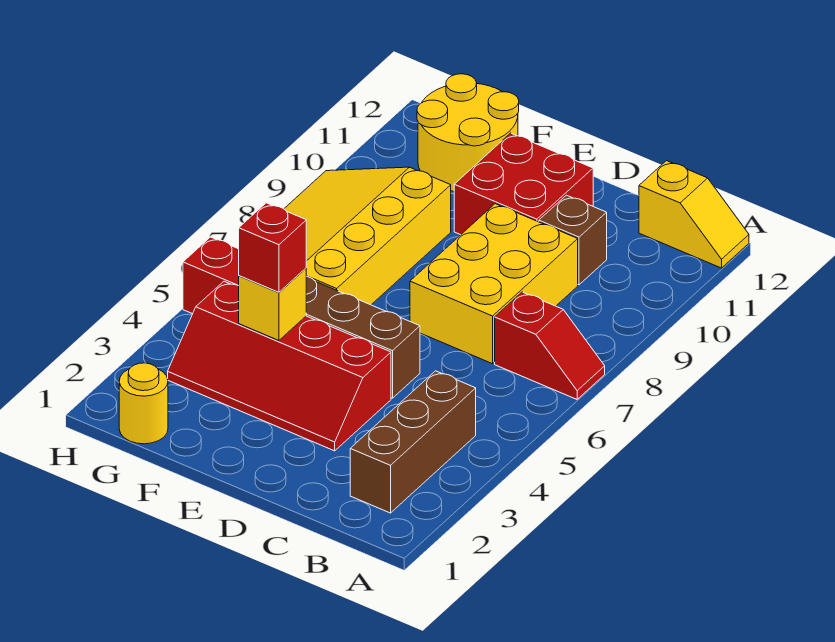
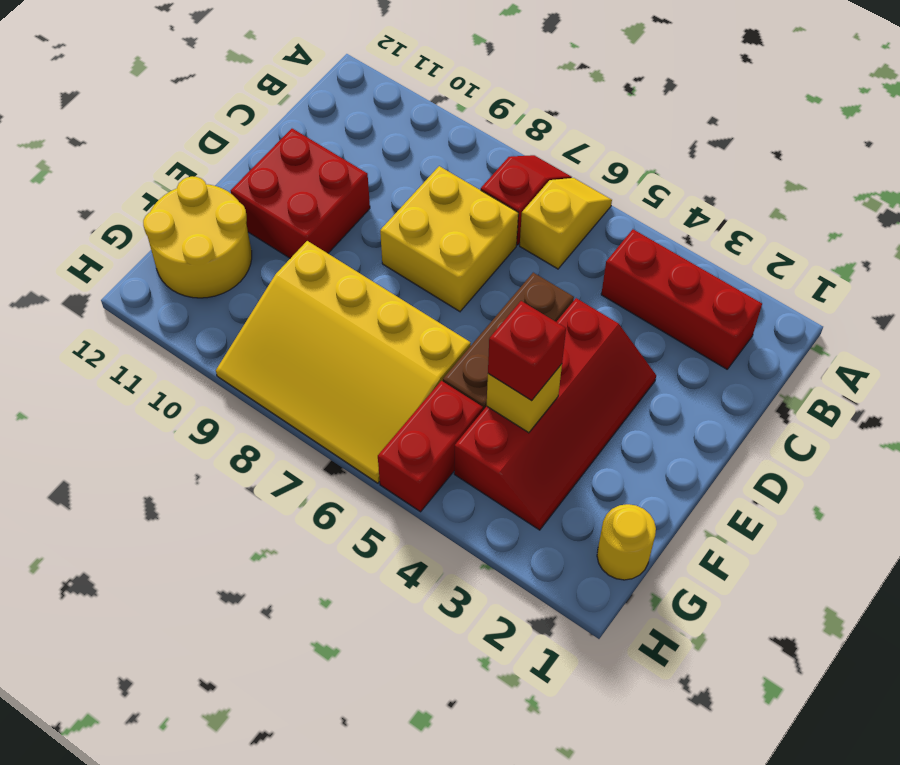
yellow slope A12:B12 level 1 top B -> yellow slope A6:B6 level 1 top B
brown brick B2:B4 level 1 -> red brick B2:B4 level 1
yellow brick C7:D9 level 1 -> yellow brick C7:D8 level 1
brown brick C10 level 1 -> none

